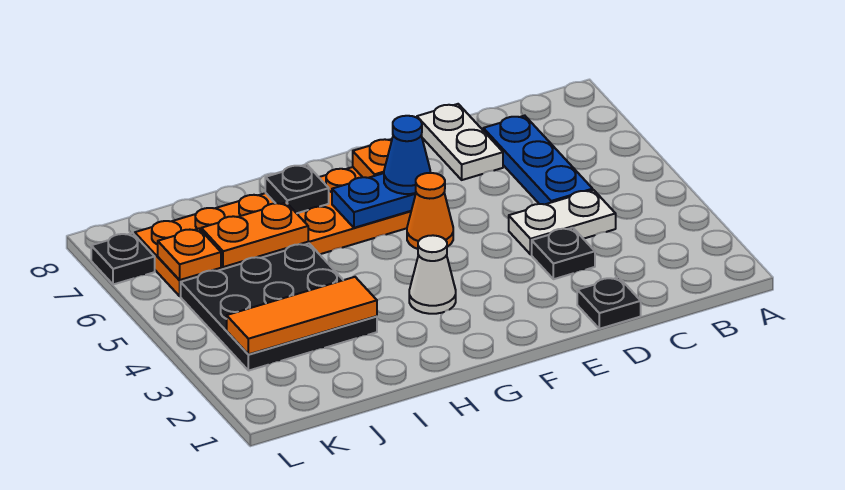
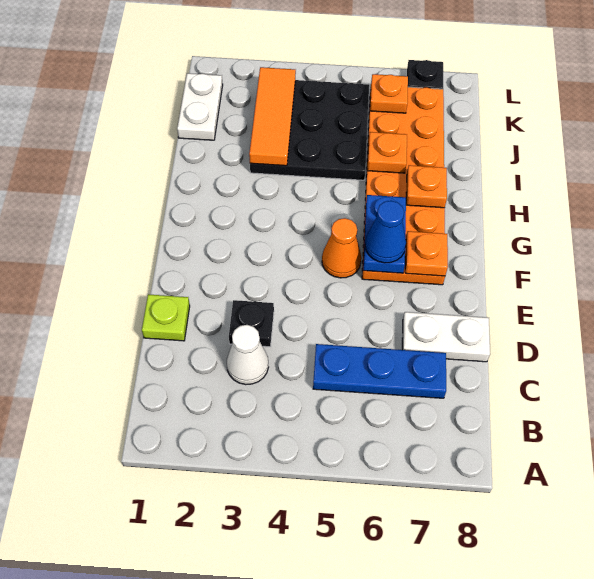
white plate C4:D4 level 1 -> white plate J1:K1 level 1
black plate D1 level 1 -> lime plate D1 level 1
white cone G3 level 1 -> white cone C3 level 1
black plate H7 level 2 -> orange plate H7 level 2
orange plate I6:J6 level 2 -> orange plate I6 level 2

